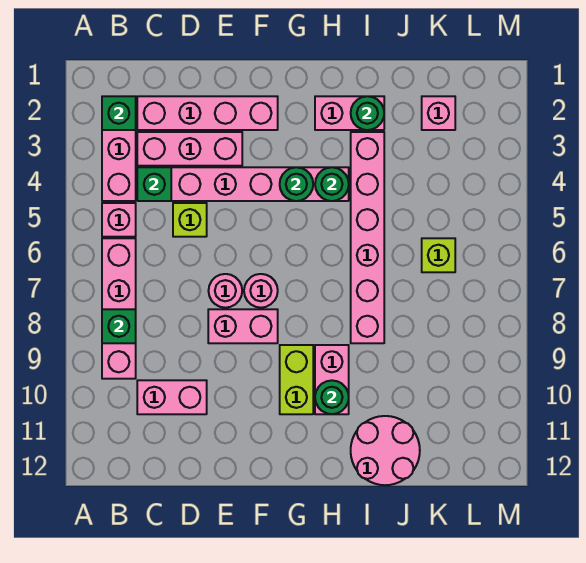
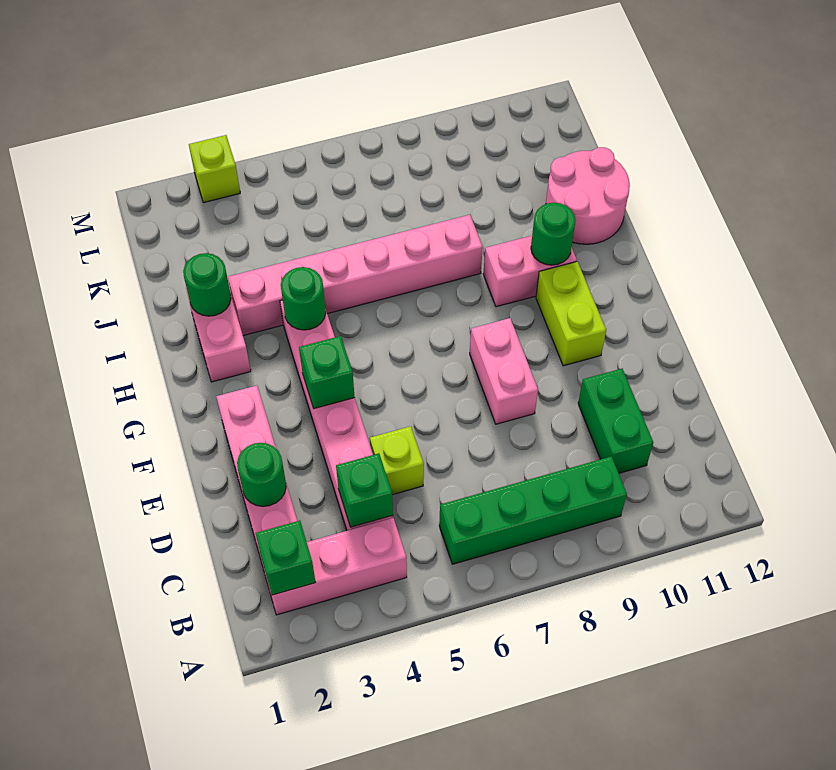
pink brick B5 level 1 -> none
pink brick B6:B9 level 1 -> green brick B6:B9 level 1
green brick B8 level 2 -> green brick F4 level 2
pink brick C3:E3 level 1 -> none
pink brick C10:D10 level 1 -> green brick C10:D10 level 1
pink round brick E7 level 1 -> none
pink round brick F7 level 1 -> none
green round brick G4 level 2 -> green round brick D2 level 2
lime brick G9:G10 level 1 -> lime brick F10:G10 level 1
pink brick K2 level 1 -> none
lime brick K6 level 1 -> lime brick M3 level 1

